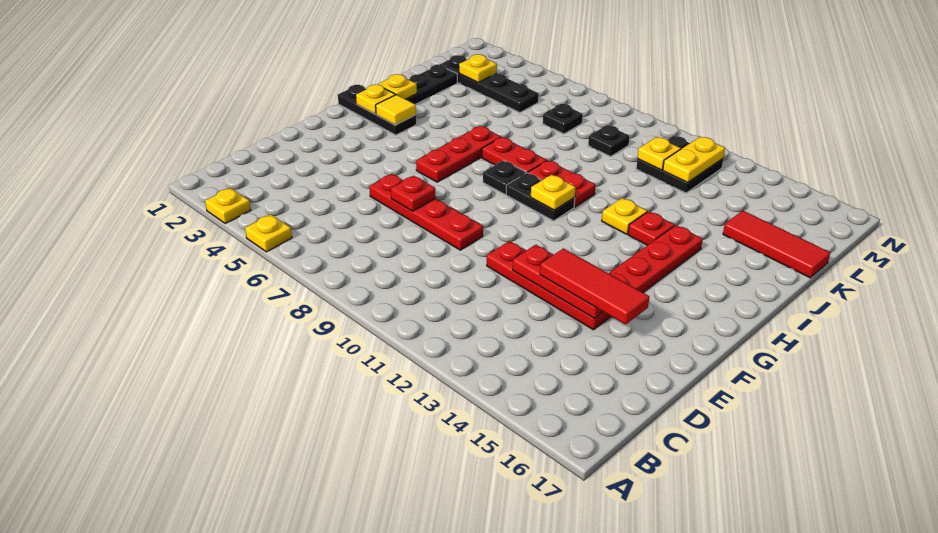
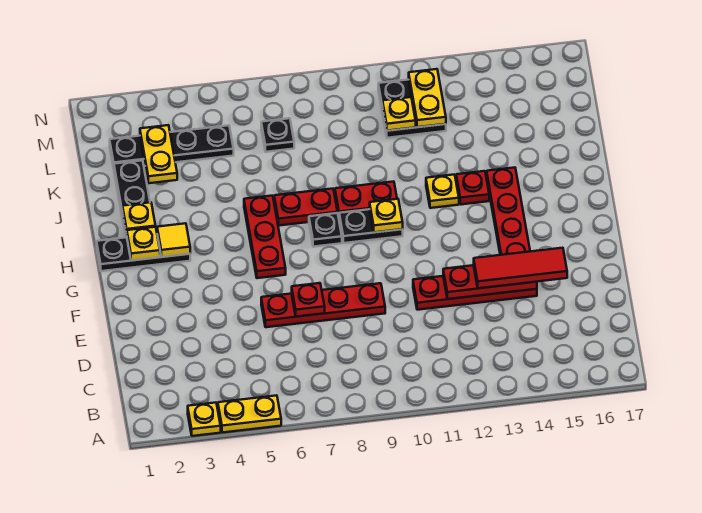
yellow plate A5 level 1 -> yellow plate A4:A5 level 1
red tile K15:K17 level 1 -> none
yellow plate L3 level 2 -> yellow plate K3:L3 level 2
black plate L9 level 1 -> none

